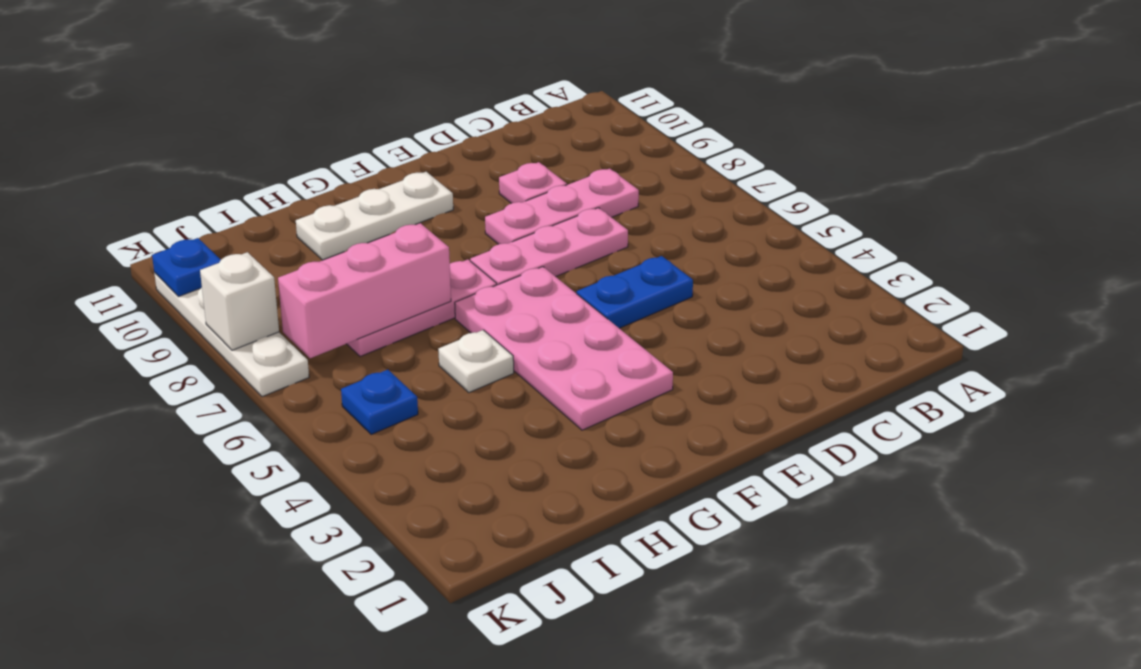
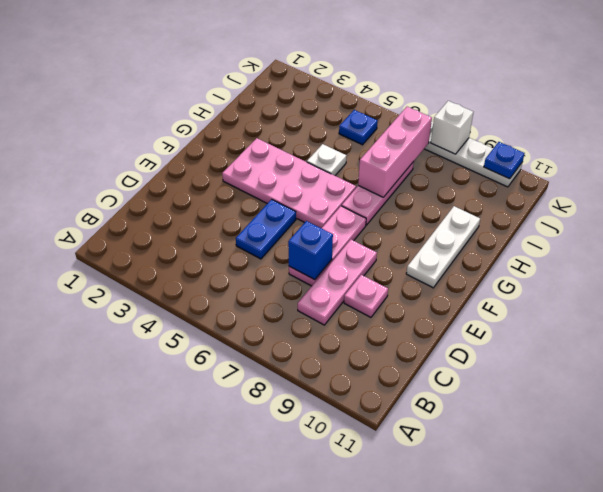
none -> blue brick D7 level 2

